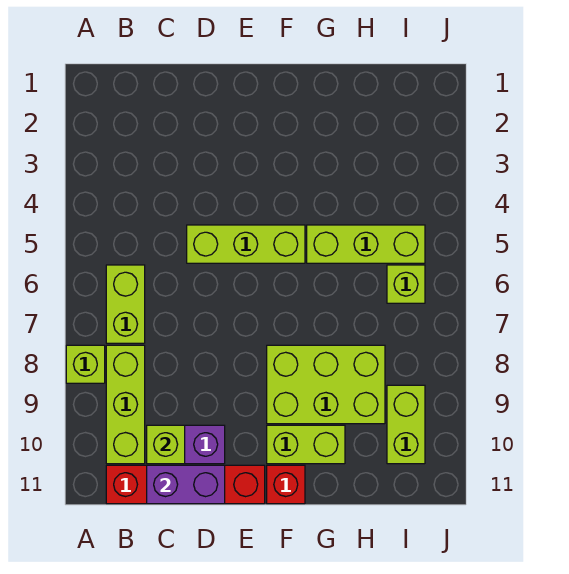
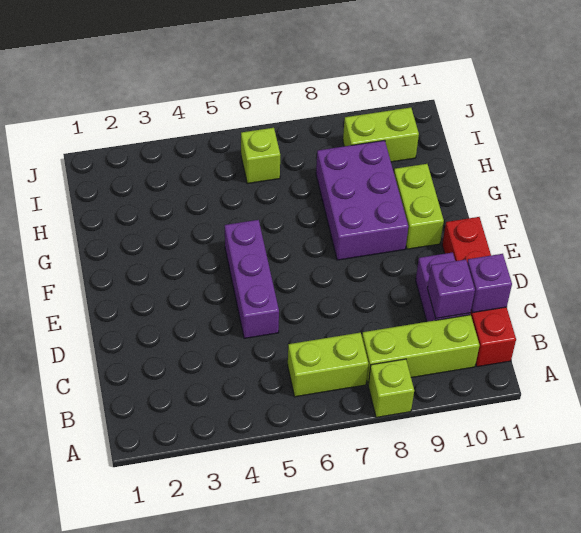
lime brick C10 level 2 -> purple brick C10 level 2
purple brick C11:D11 level 2 -> purple brick C11 level 2
lime brick D5:F5 level 1 -> purple brick D5:F5 level 1
lime brick F8:H9 level 1 -> purple brick F8:H9 level 1
red brick F11 level 1 -> none
lime brick G5:I5 level 1 -> none

